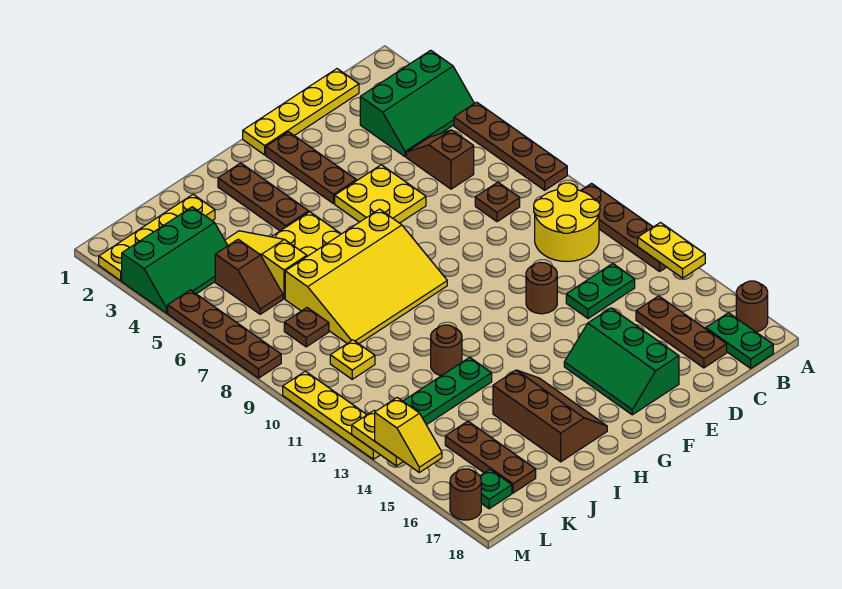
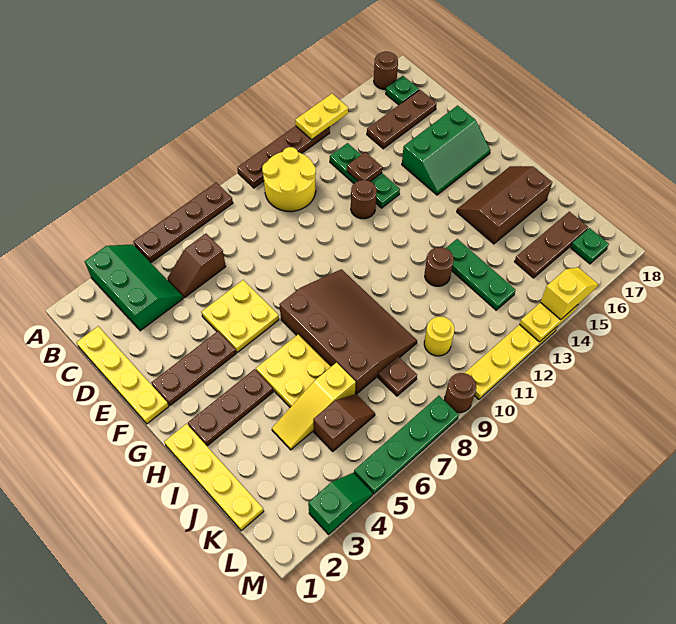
green plate B17:B18 level 1 -> green plate B17 level 1
brown plate C8 level 1 -> brown plate D13 level 2
green plate C13:D13 level 1 -> green plate C13:E13 level 1
yellow slope G7:J9 level 1 top 7 -> brown slope G7:J9 level 1 top 7
yellow plate J2:M2 level 1 -> yellow plate H1:K1 level 1
green slope K3:M4 level 1 top 3 -> green slope M3:M4 level 1 top 3
yellow plate K10 level 1 -> yellow round brick K10 level 1
brown plate M5:M8 level 1 -> green plate M5:M8 level 1
brown round brick M17 level 1 -> brown round brick M9 level 1

